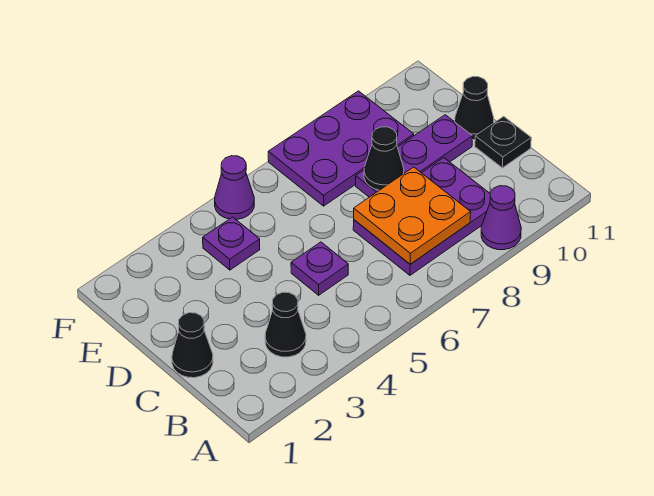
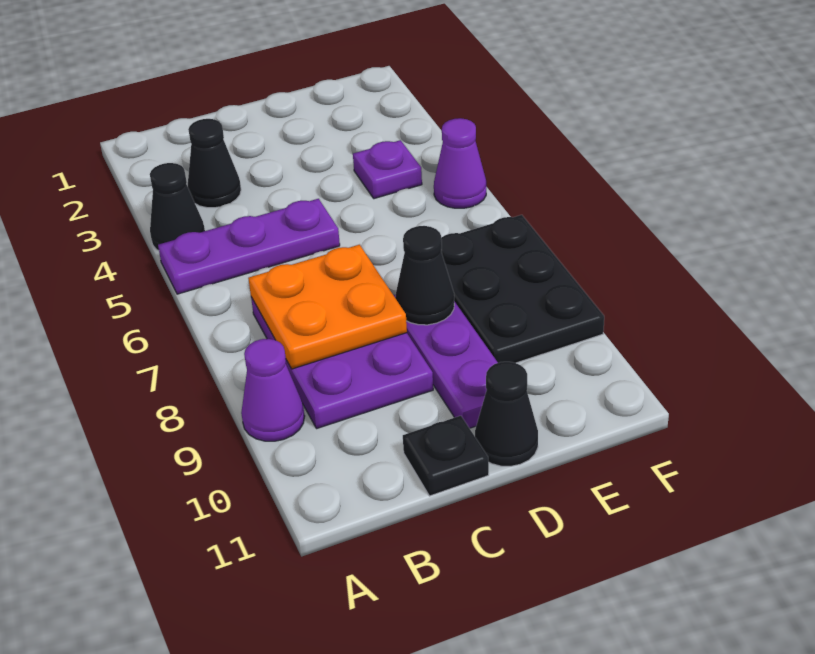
black cone C1 level 1 -> black cone A4 level 1
purple plate C5 level 1 -> purple plate A5:C5 level 1
purple plate E7:F9 level 1 -> black plate E7:F9 level 1

